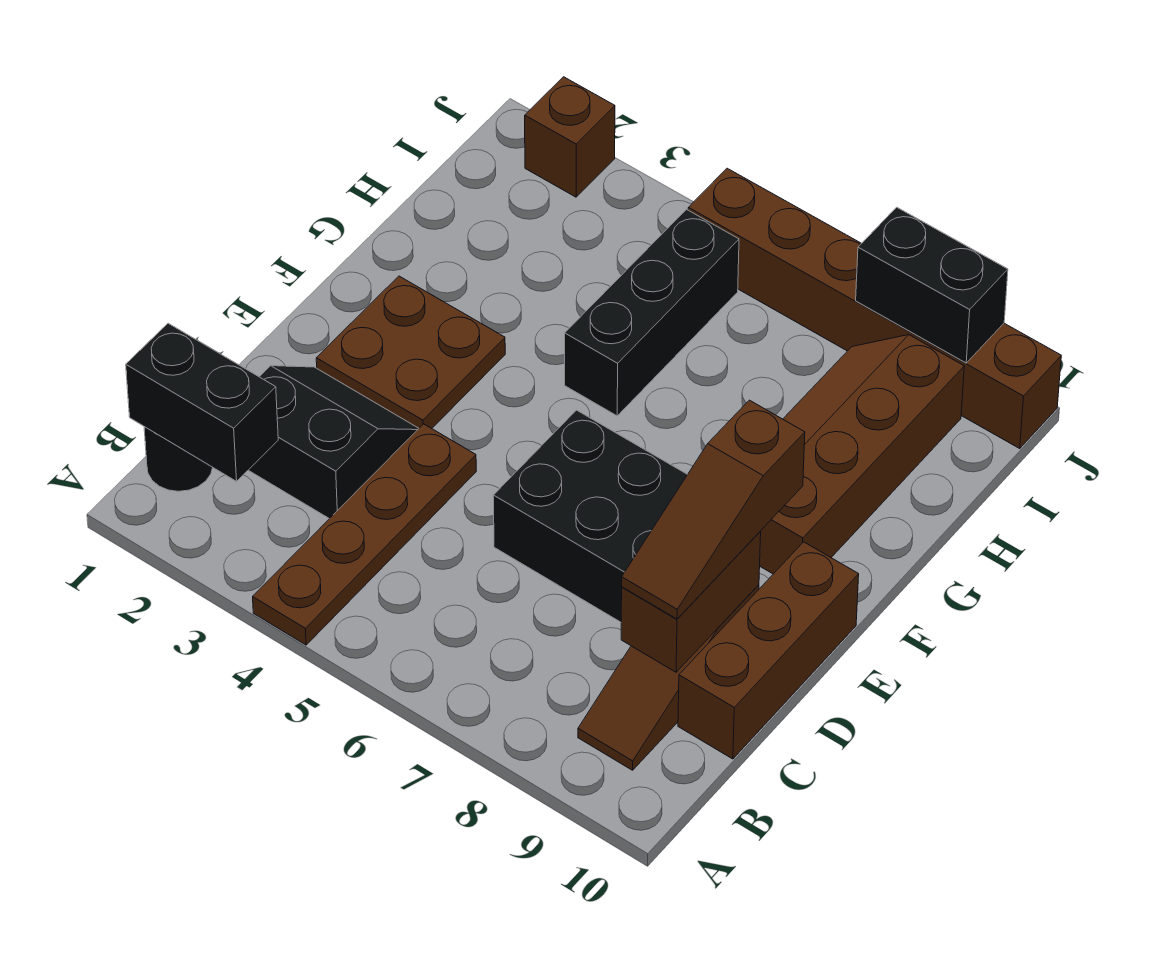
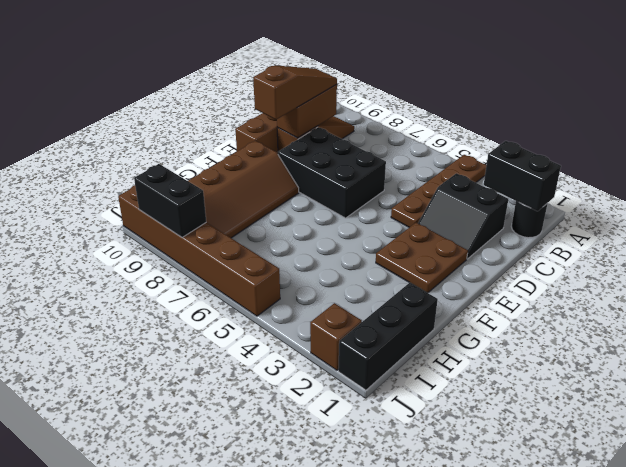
black brick G5:I5 level 1 -> black brick H1:J1 level 1

